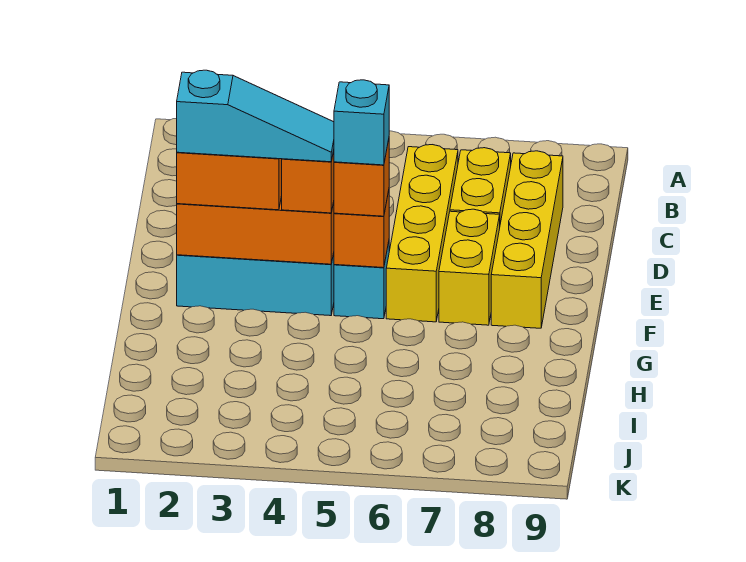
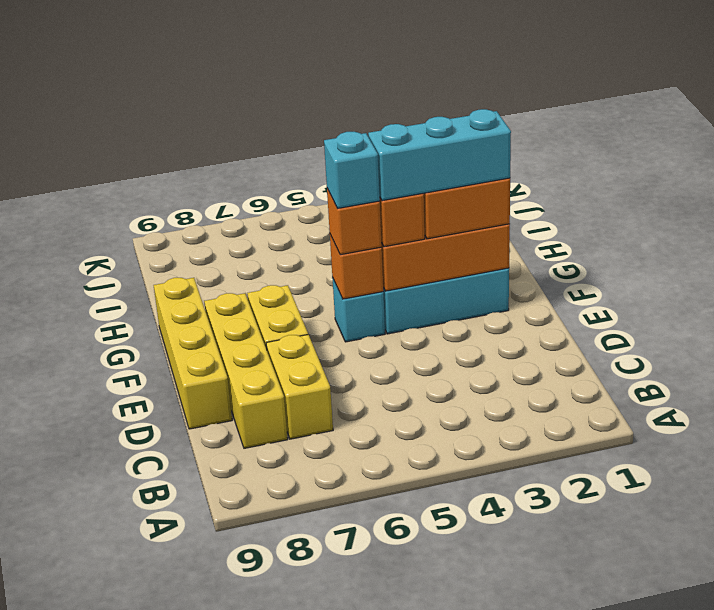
yellow brick C6:F6 level 1 -> yellow brick D9:G9 level 1
cyan slope F2:F4 level 4 top 2 -> cyan brick F2:F4 level 4

